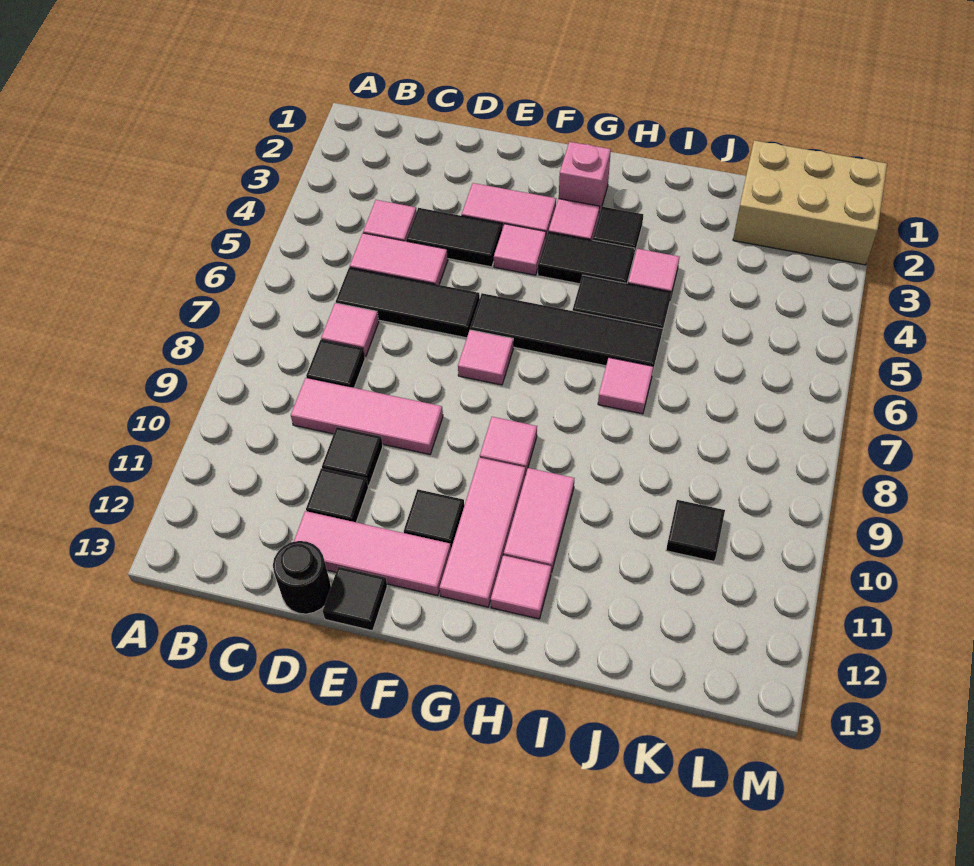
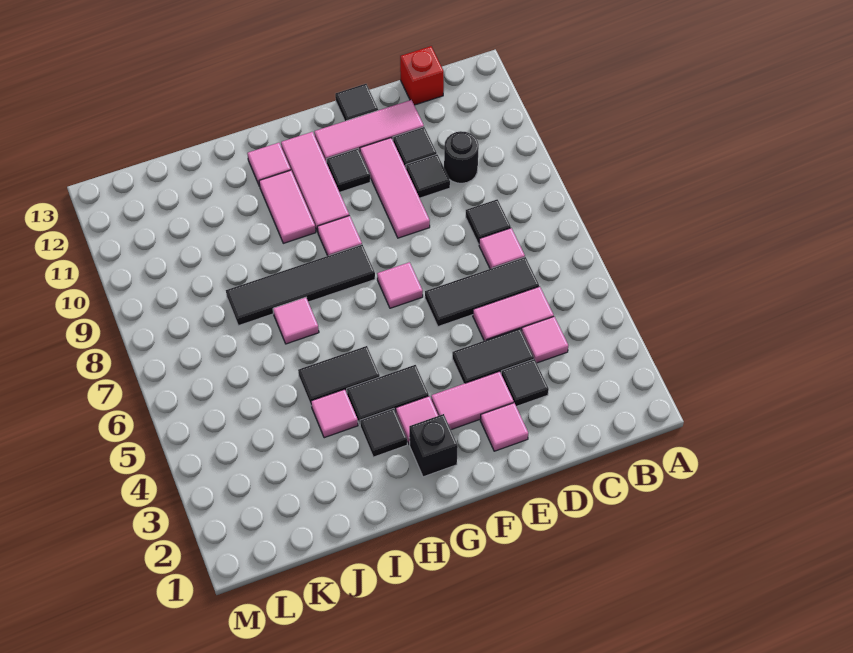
pink tile C9:E9 level 1 -> pink tile E9:E11 level 1
none -> red brick C13 level 1
black round brick D13 level 1 -> black round brick C10 level 1
pink tile F4 level 1 -> pink tile E2 level 1
black tile F6:I6 level 1 -> black tile G8:J8 level 1
pink brick G2 level 1 -> black brick G2 level 1
tan brick K1:M2 level 1 -> none
black tile K10 level 1 -> black tile D3 level 1

